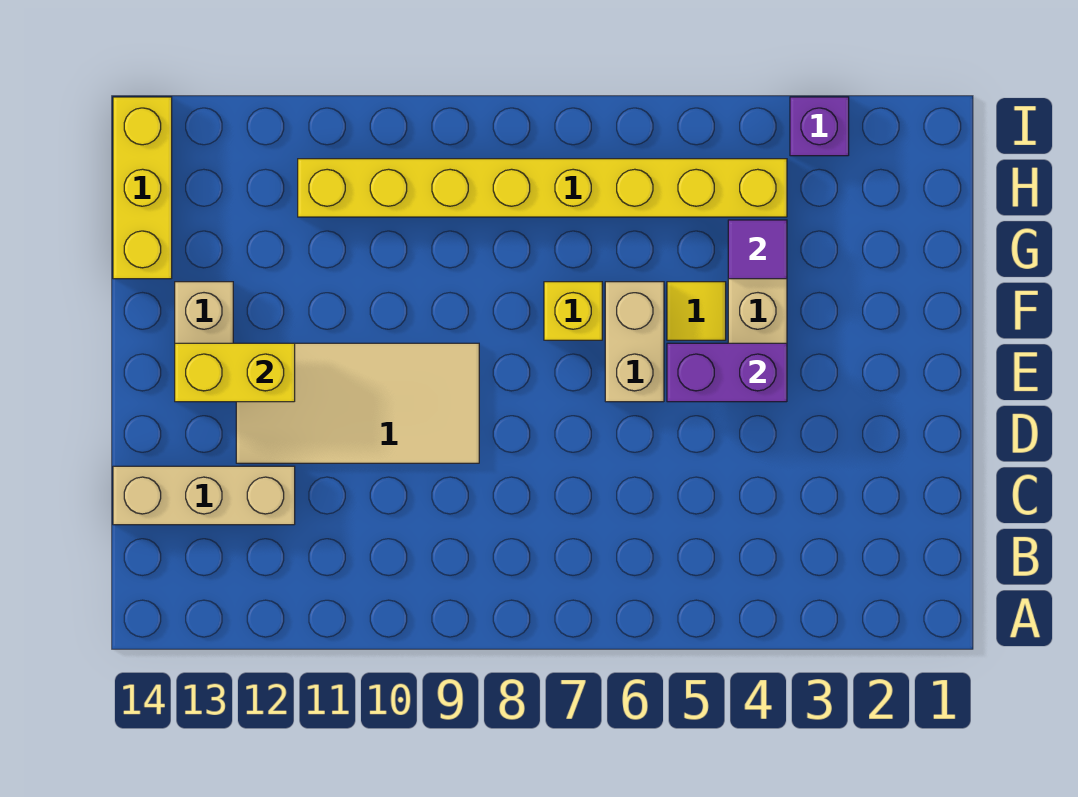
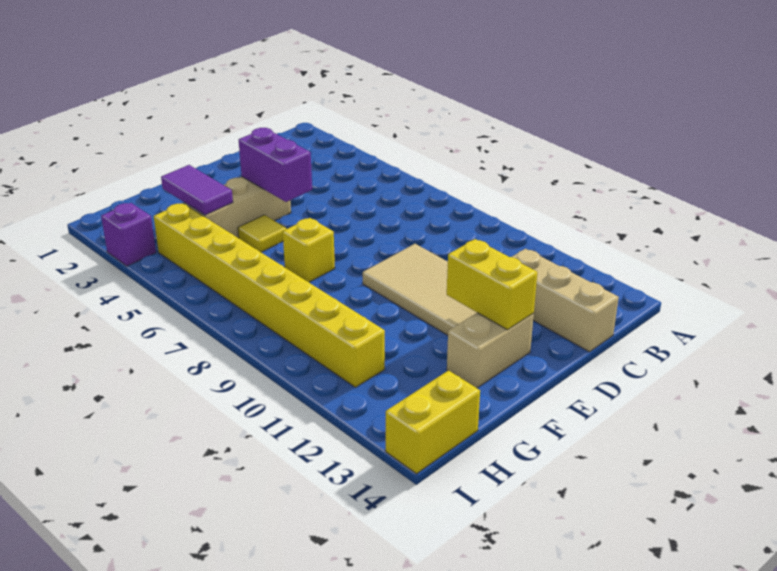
tan brick E6:F6 level 1 -> none
purple tile G4 level 2 -> purple tile G3:G4 level 2
yellow brick G14:I14 level 1 -> yellow brick H14:I14 level 1

